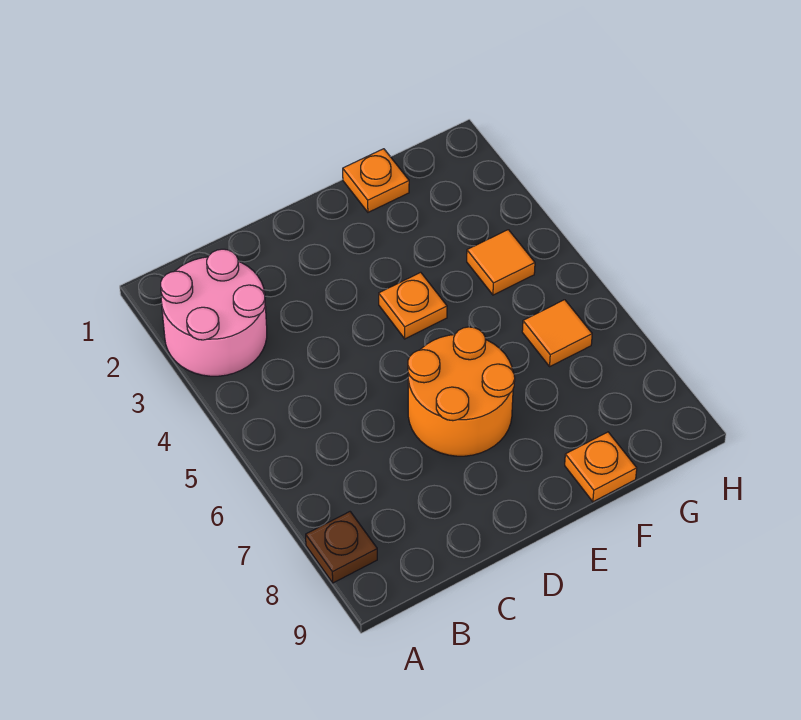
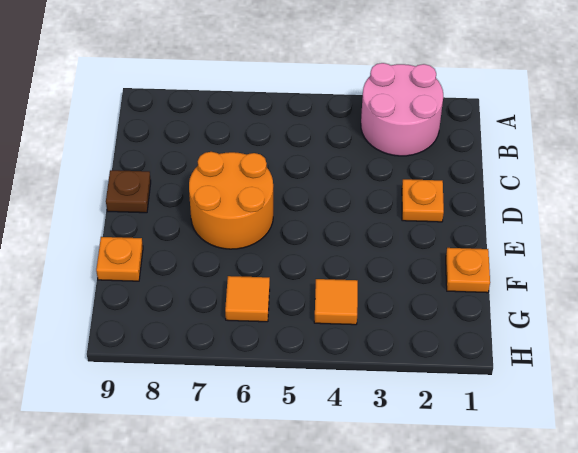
brown plate A8 level 1 -> brown plate D9 level 1
orange plate E4 level 1 -> orange plate D2 level 1

